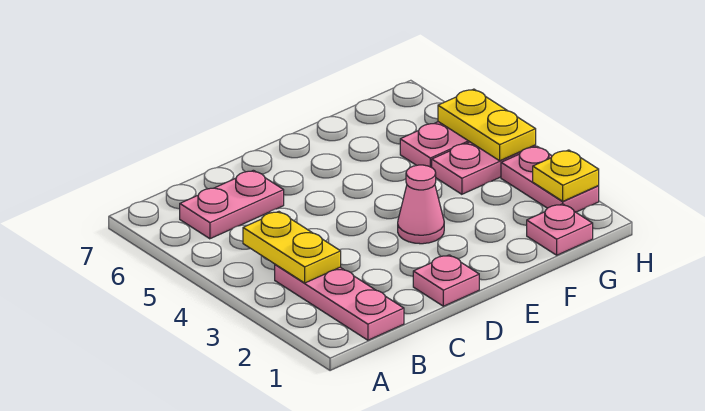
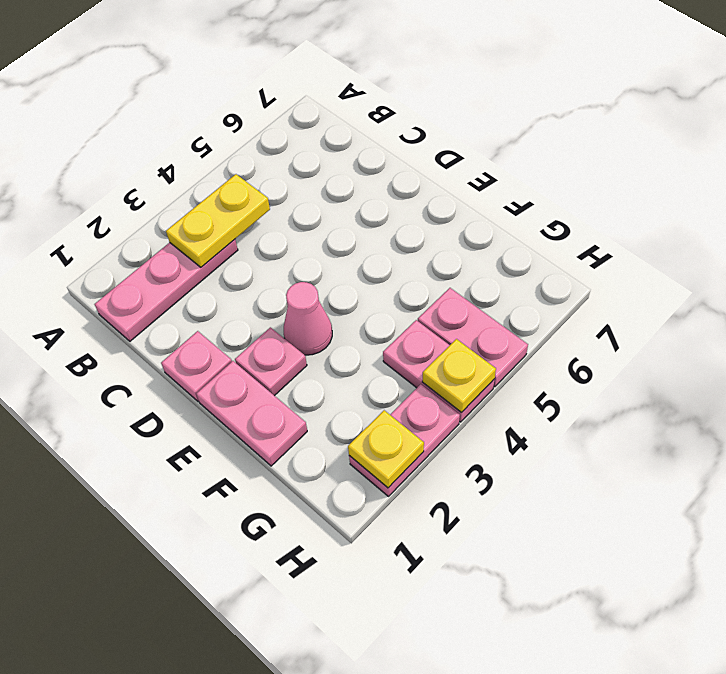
pink plate B6:C6 level 1 -> pink plate E1:F1 level 1
pink plate G1 level 1 -> pink plate E2 level 1
yellow plate H4:H5 level 2 -> yellow plate H4 level 2

